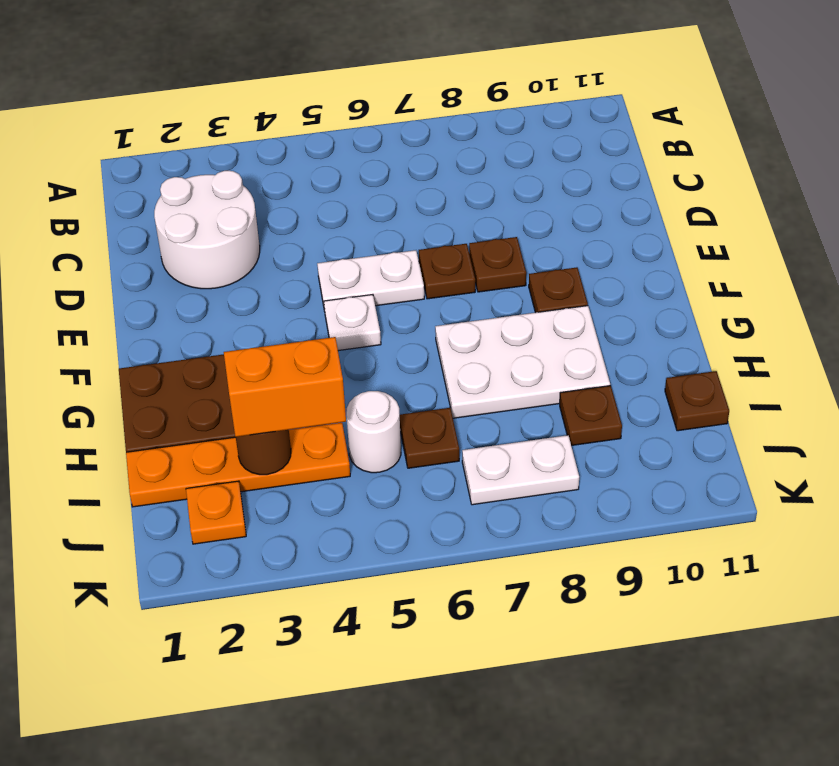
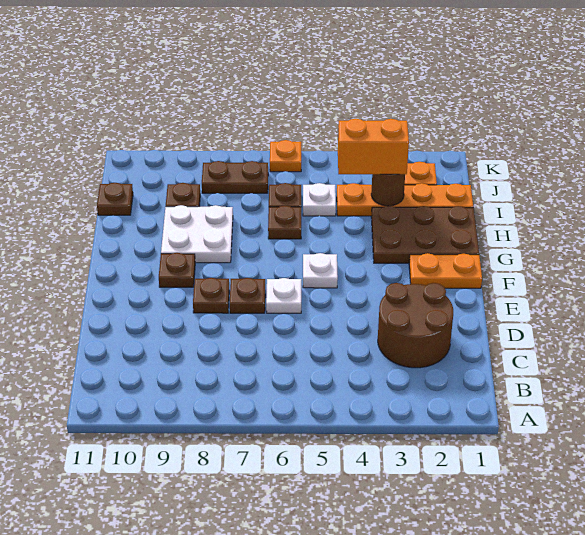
white round brick C2:D3 level 1 -> brown round brick C2:D3 level 1
white plate E5:E6 level 1 -> white plate E6 level 1
none -> orange plate F1:F2 level 1
white plate G7:H9 level 1 -> white plate G8:H9 level 1
none -> brown plate H6 level 1
white round brick I5 level 1 -> white plate I5 level 1
white plate J7:J8 level 1 -> brown plate J7:J8 level 1
none -> orange plate K6 level 1

